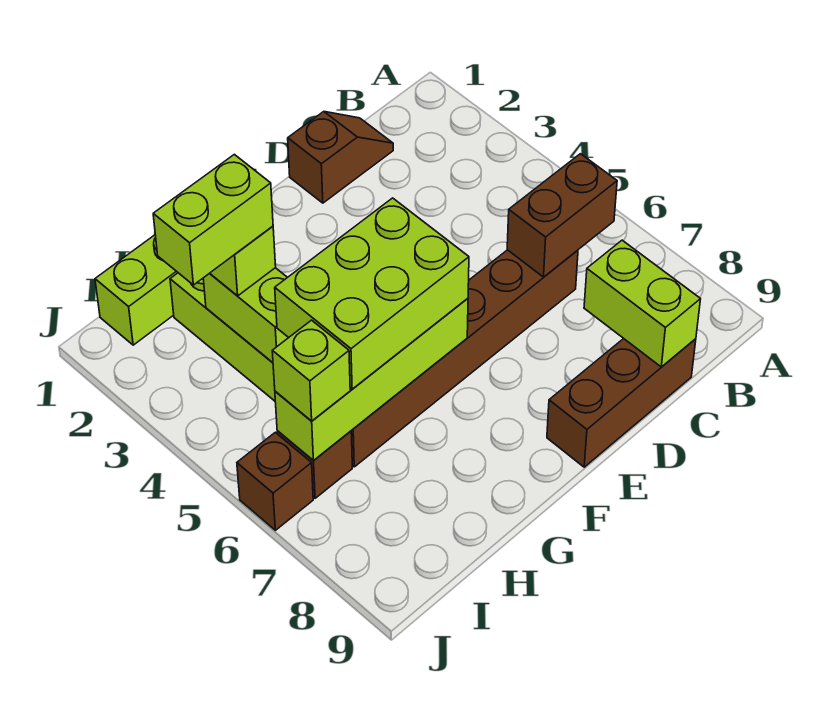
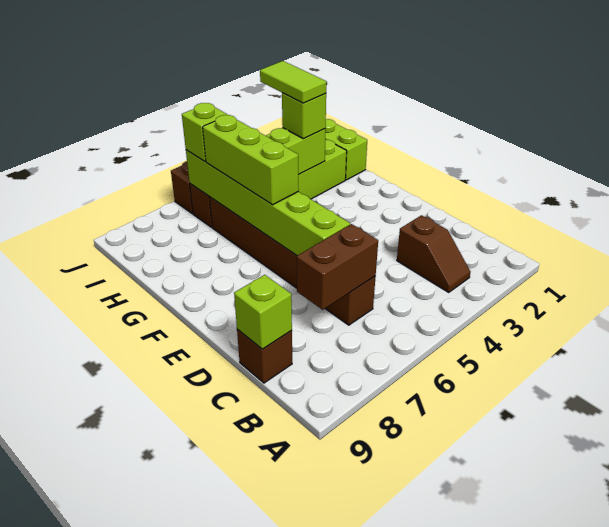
brown brick B6:C6 level 2 -> brown brick C6:C7 level 2
brown slope C1:D1 level 1 top D -> brown slope B3:C3 level 1 top C
lime brick C8:C9 level 2 -> lime brick C9 level 2
brown brick C9:E9 level 1 -> brown brick C9 level 1
lime brick F5:H6 level 3 -> lime brick F6:H6 level 3
lime brick F6:I6 level 2 -> lime brick D6:I6 level 2
lime brick H3:I3 level 4 -> lime tile H3:I3 level 4

